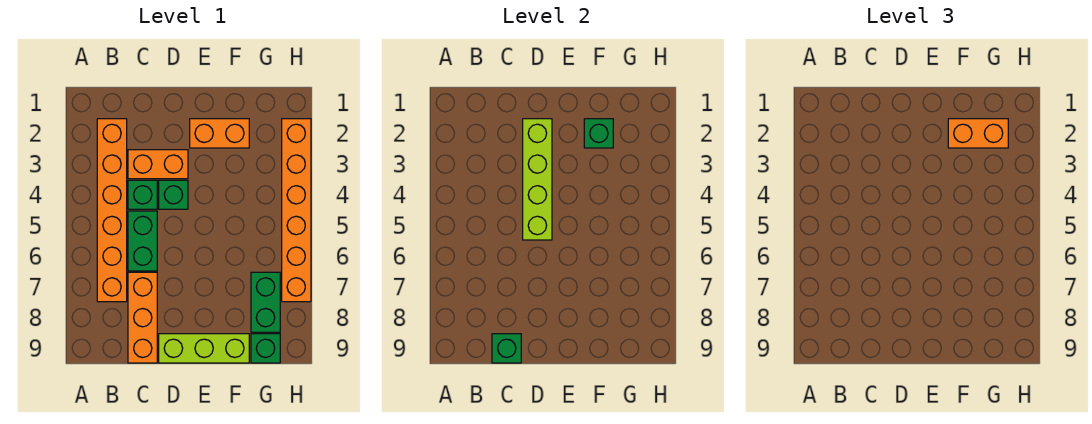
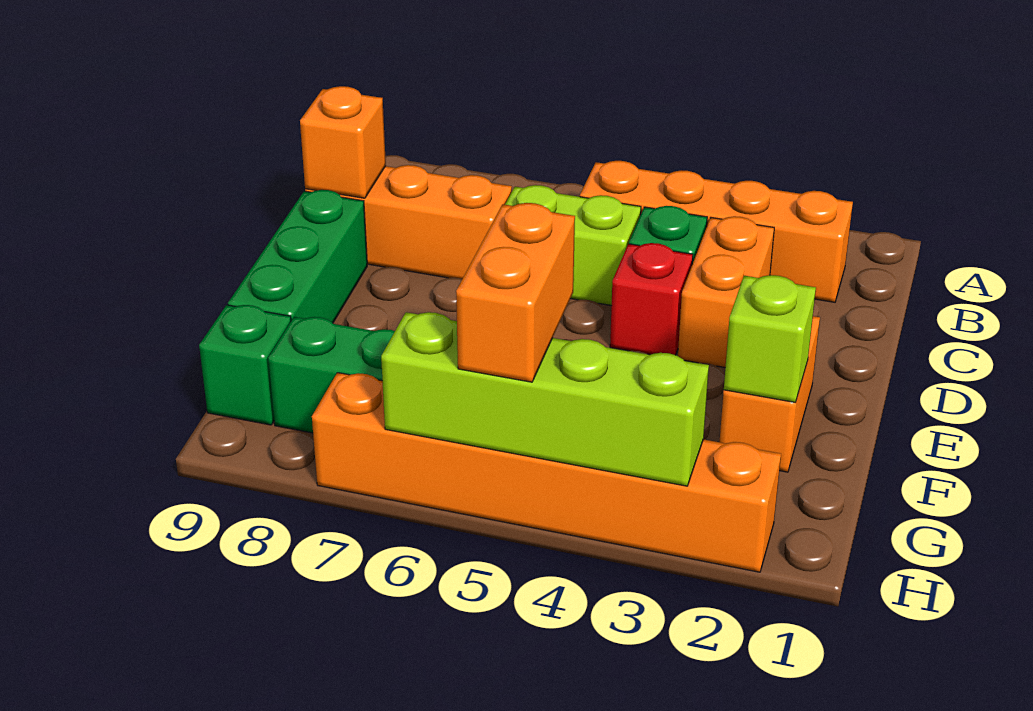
orange brick B2:B7 level 1 -> orange brick B2:B5 level 1
green brick C5:C6 level 1 -> lime brick C5:C6 level 1
green brick C9 level 2 -> orange brick C9 level 2
lime brick D2:D5 level 2 -> lime brick H3:H6 level 2
green brick D4 level 1 -> red brick D4 level 1
lime brick D9:F9 level 1 -> green brick D9:F9 level 1
green brick F2 level 2 -> lime brick F2 level 2
orange brick F2:G2 level 3 -> orange brick G5:H5 level 3

